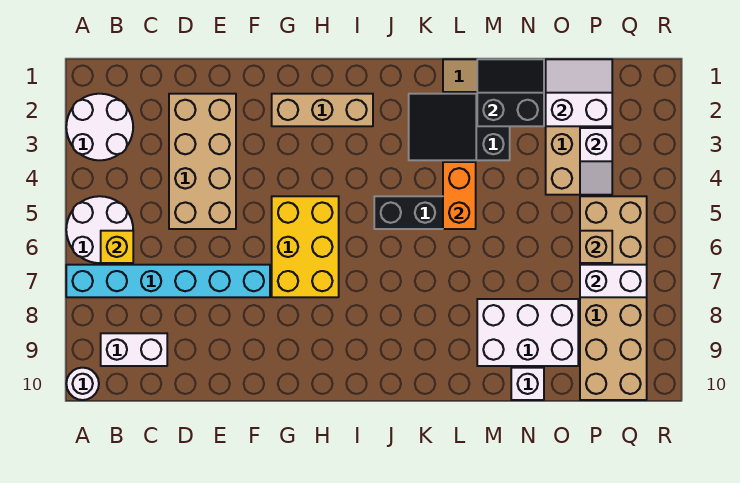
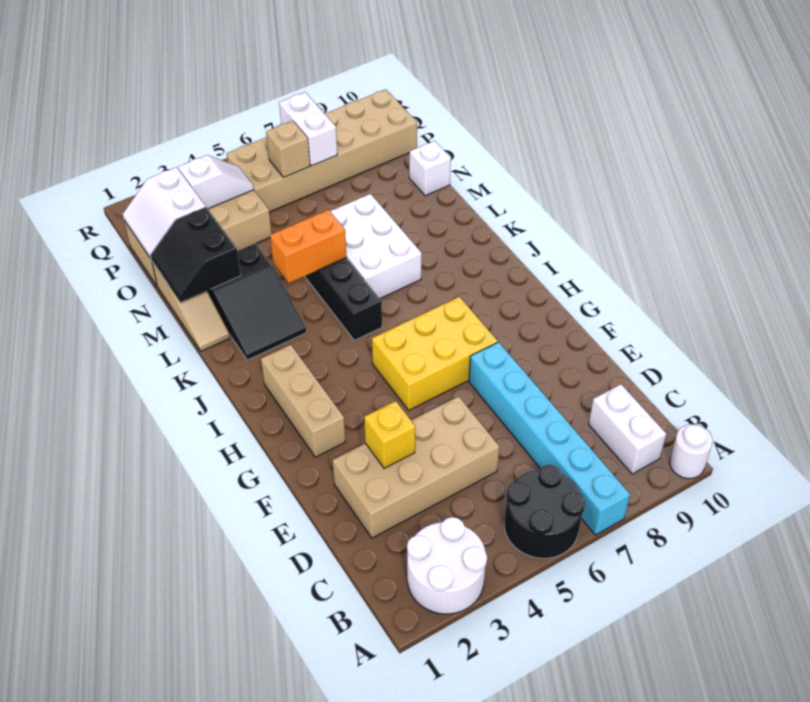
white round brick A5:B6 level 1 -> black round brick A5:B6 level 1
yellow brick B6 level 2 -> yellow brick E3 level 2
white brick M8:O9 level 1 -> white brick K6:M7 level 1

